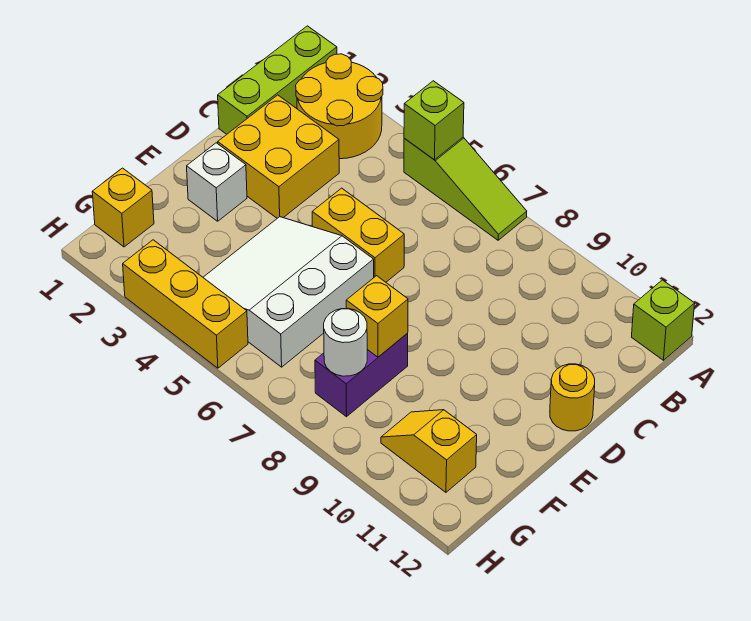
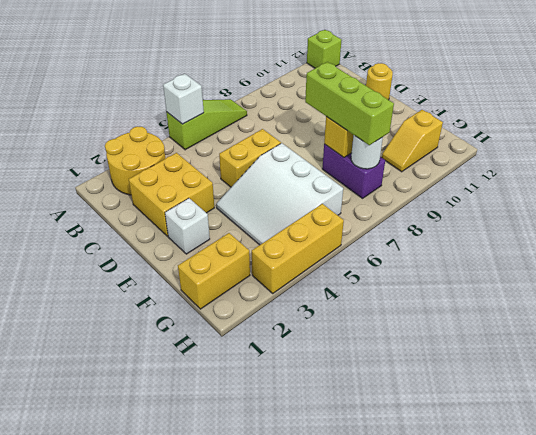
lime brick A1:C1 level 1 -> lime brick E8:G8 level 3
lime brick A5 level 2 -> white brick A5 level 2
yellow brick G1 level 1 -> yellow brick G1:G2 level 1

